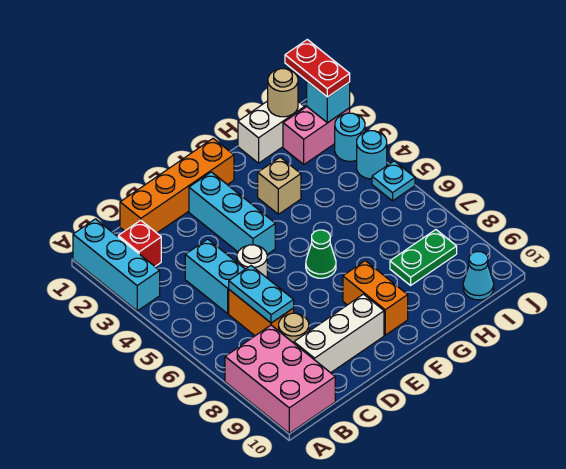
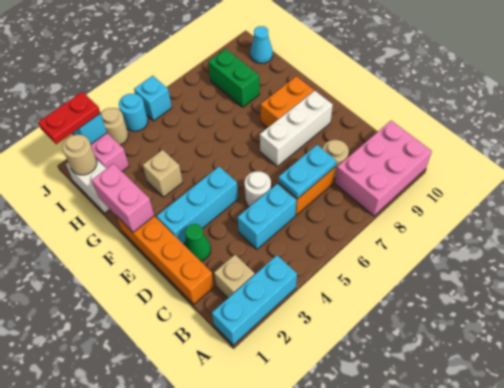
red brick B2 level 1 -> tan brick B2 level 1
white brick C9:E9 level 1 -> white brick E7:E9 level 1
none -> pink brick F1:G1 level 2
green cone F6 level 1 -> green cone D2 level 1
green plate H8:I8 level 1 -> green brick H8:I8 level 1
cyan round brick J3 level 1 -> tan round brick J3 level 1
cyan plate J5 level 1 -> cyan brick J5 level 1

